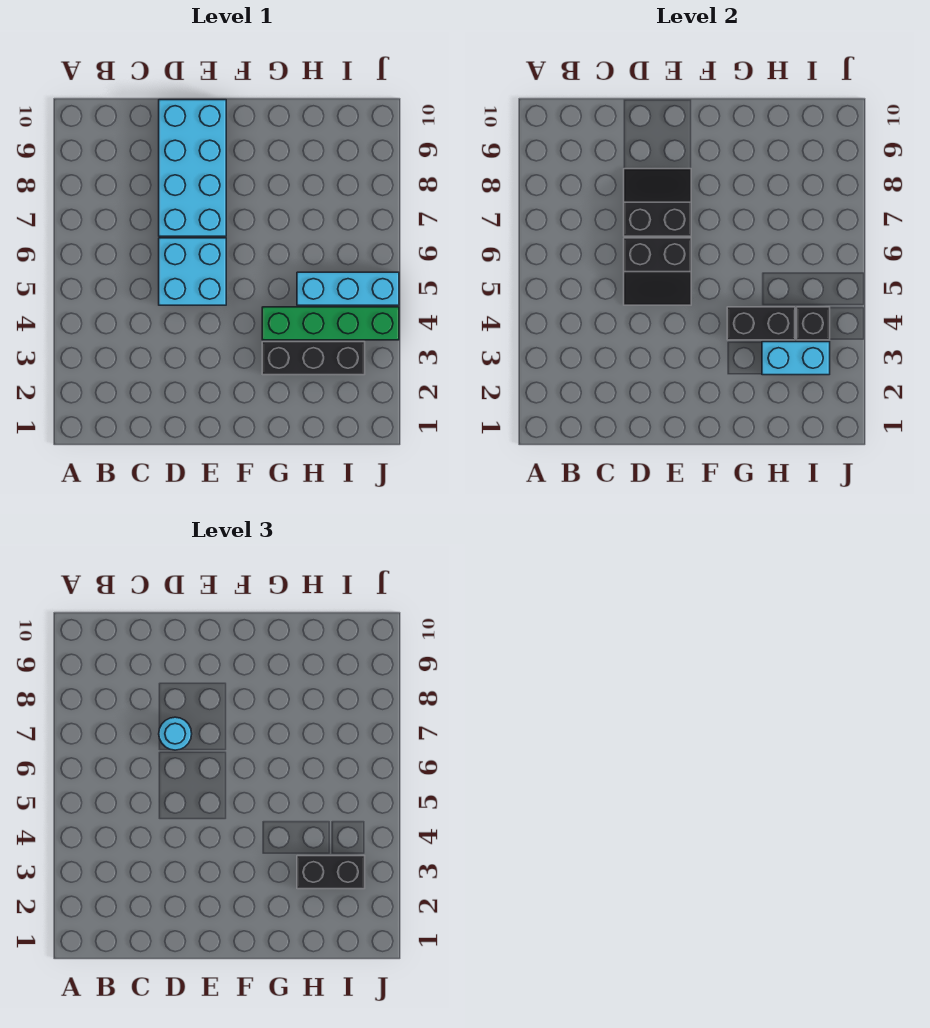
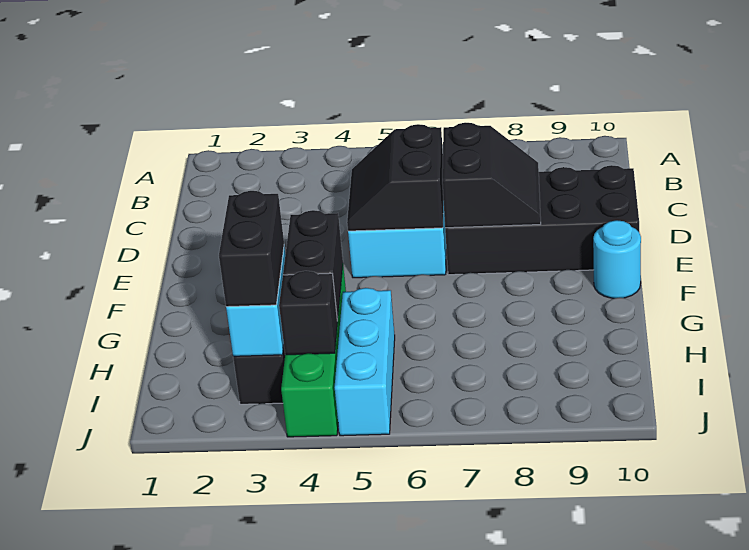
cyan brick D7:E10 level 1 -> black brick D7:E10 level 1
cyan round brick D7 level 3 -> cyan round brick F10 level 1

